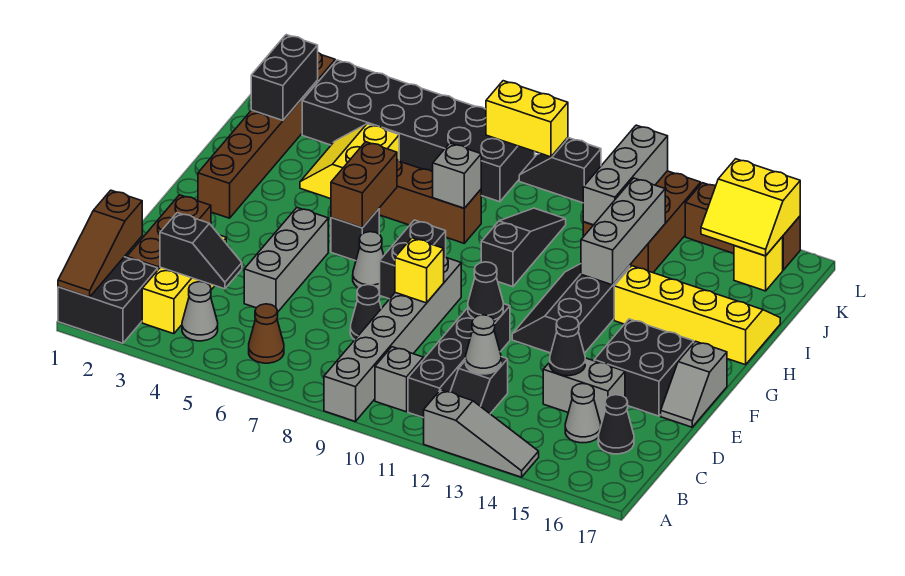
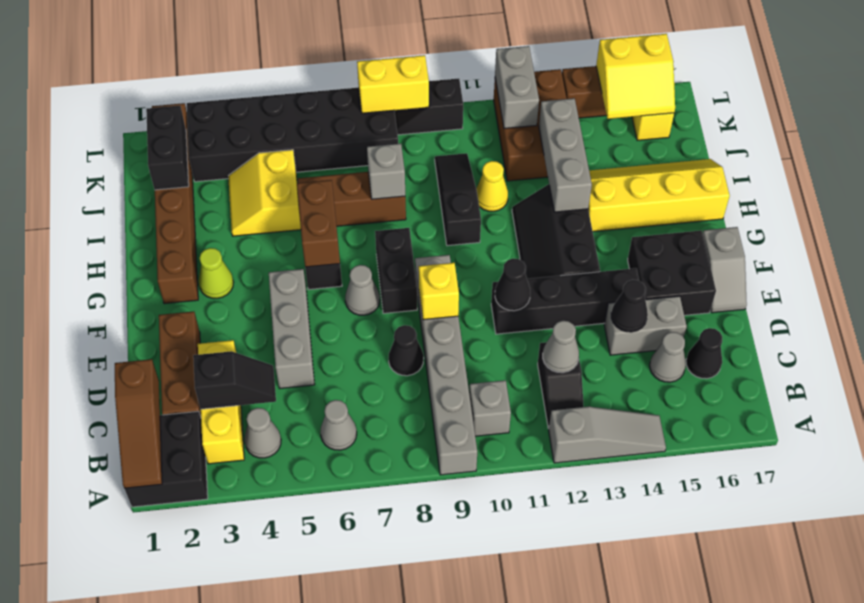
brown cone B6 level 1 -> grey cone B6 level 1
black brick B11:E11 level 1 -> black brick E11:E14 level 1
none -> lime cone G3 level 1
none -> yellow cone I11 level 1
grey brick J12:L12 level 2 -> grey brick K12:L12 level 2

